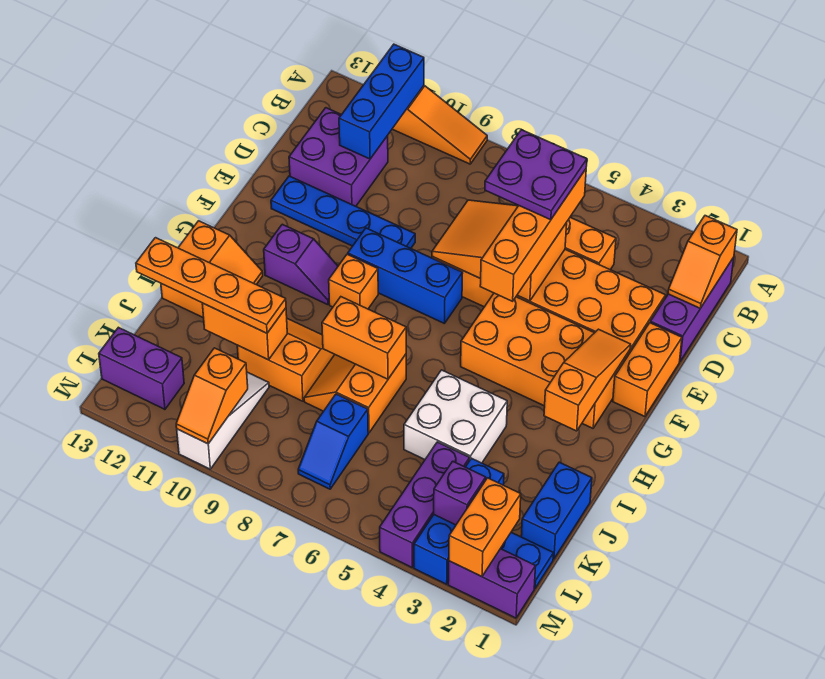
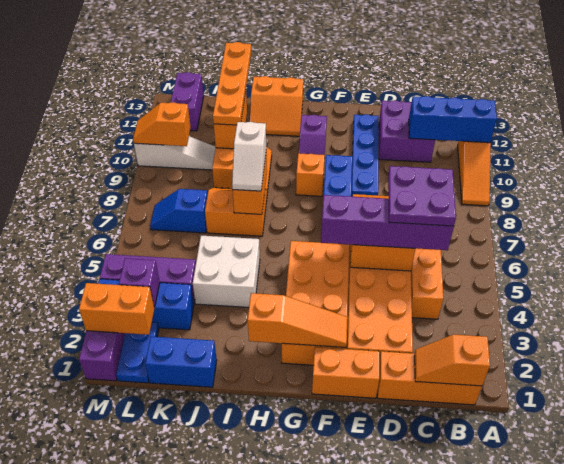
purple brick B1:D1 level 1 -> orange brick B1:D1 level 1
orange brick C5:F5 level 3 -> purple brick C5:F5 level 3
none -> white slope I7:I8 level 3 top 8

